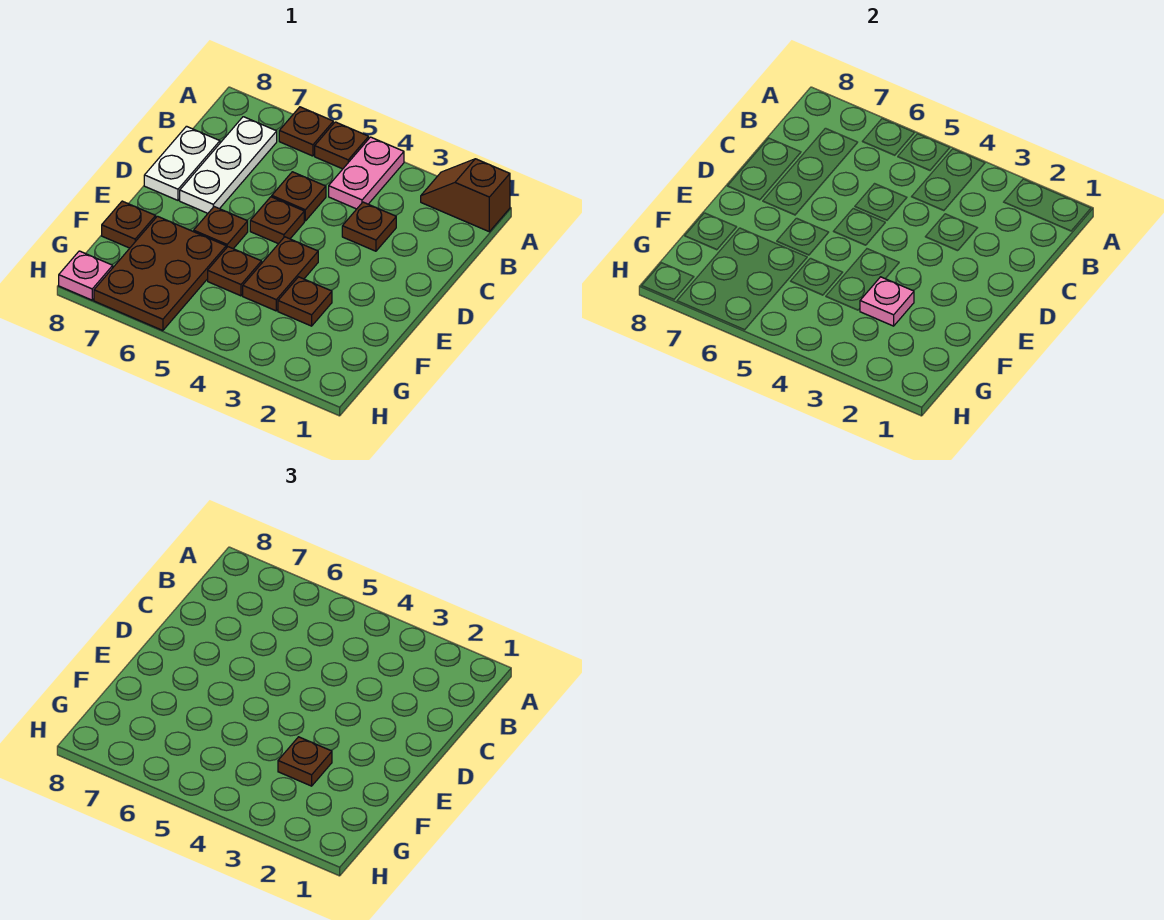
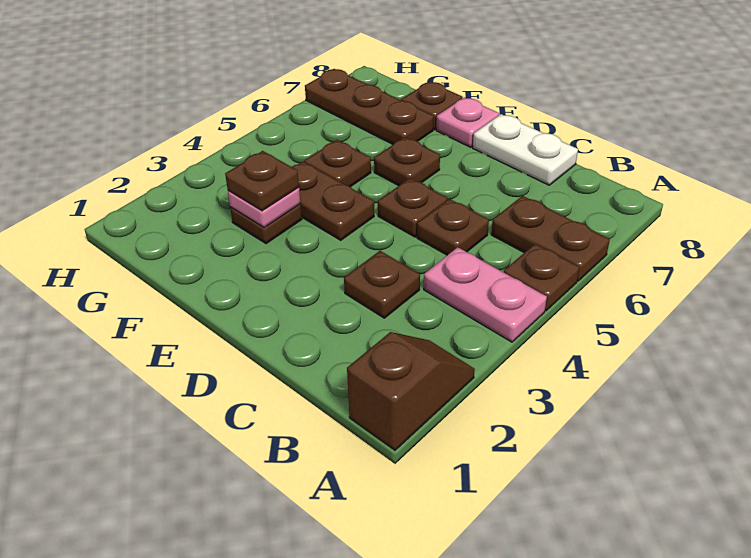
brown plate A6 level 1 -> brown plate A6:B6 level 1
white plate B7:D7 level 1 -> none
brown plate F6:H7 level 1 -> brown plate F7:H7 level 1
pink plate H8 level 1 -> pink plate E8 level 1

